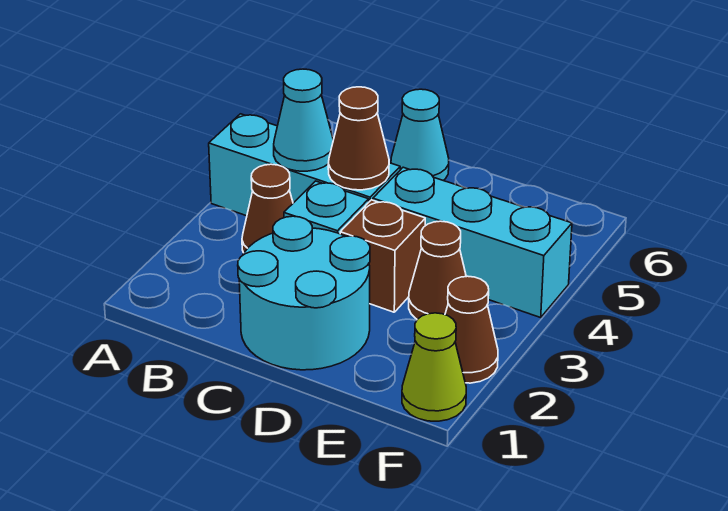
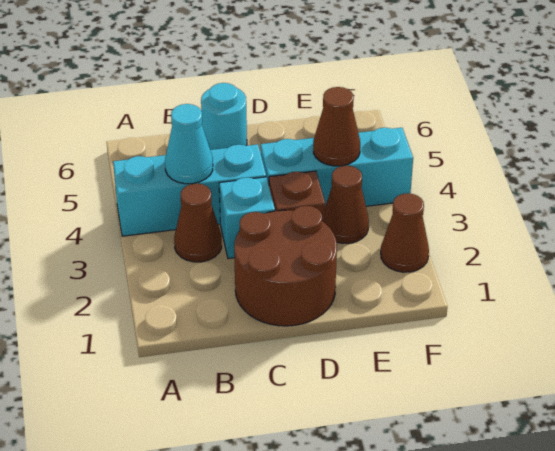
cyan round brick C1:D2 level 1 -> brown round brick C1:D2 level 1
brown cone C4 level 2 -> brown cone E4 level 2
cyan cone C6 level 1 -> cyan round brick C6 level 1
lime cone F1 level 1 -> none

